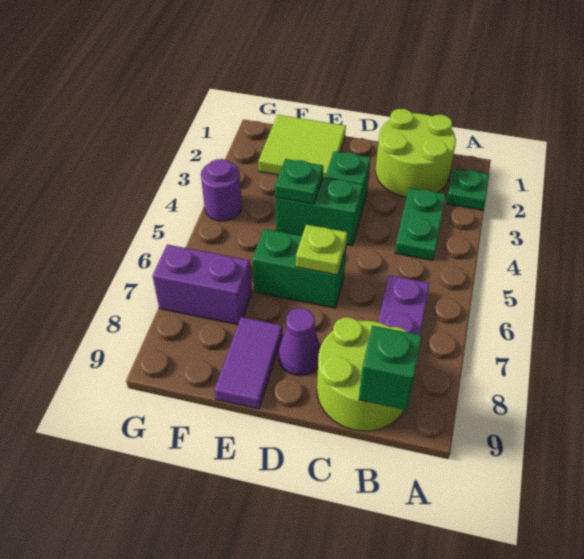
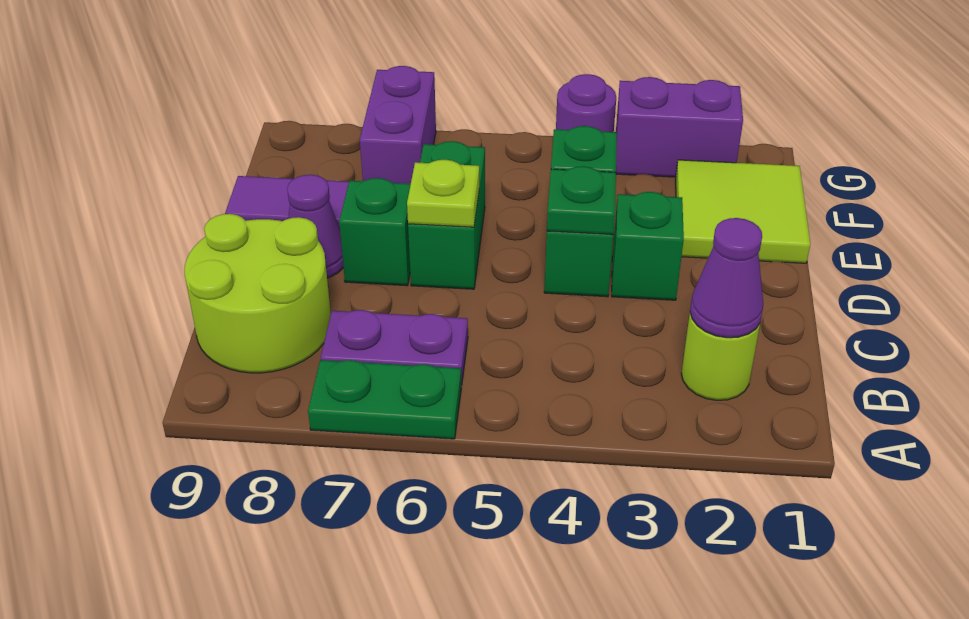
green plate A2 level 1 -> green plate D4 level 2
lime round brick B1:C2 level 1 -> lime round brick B2 level 1
none -> purple cone B2 level 2
green plate B3:B4 level 1 -> green plate A6:A7 level 1
green brick B9 level 2 -> green brick D7 level 1
none -> purple brick G2:G3 level 1

